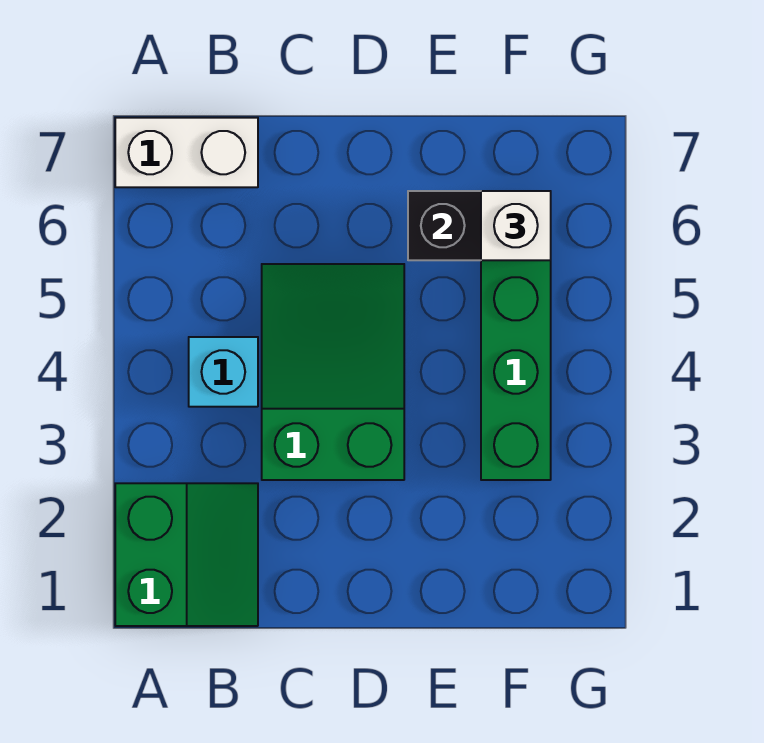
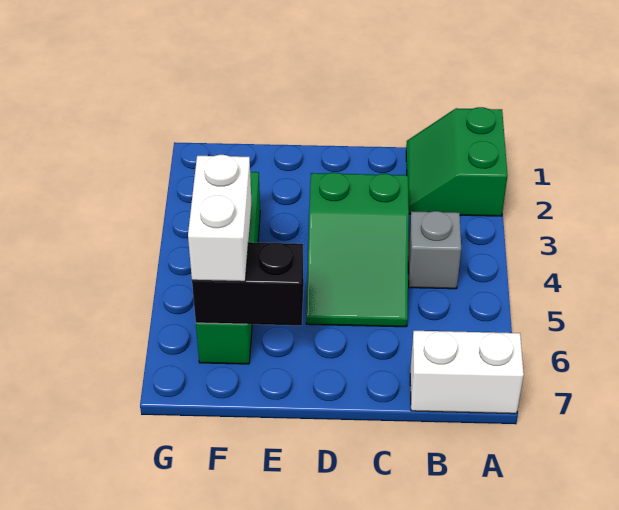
cyan brick B4 level 1 -> grey brick B4 level 1
white brick F6 level 3 -> white brick F5:F6 level 3

